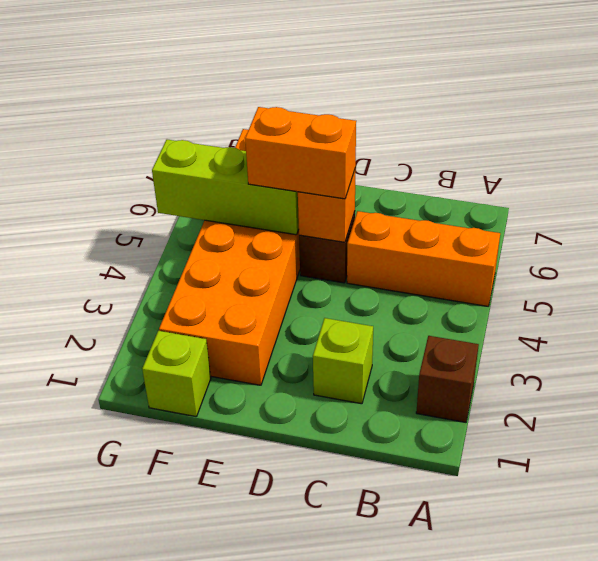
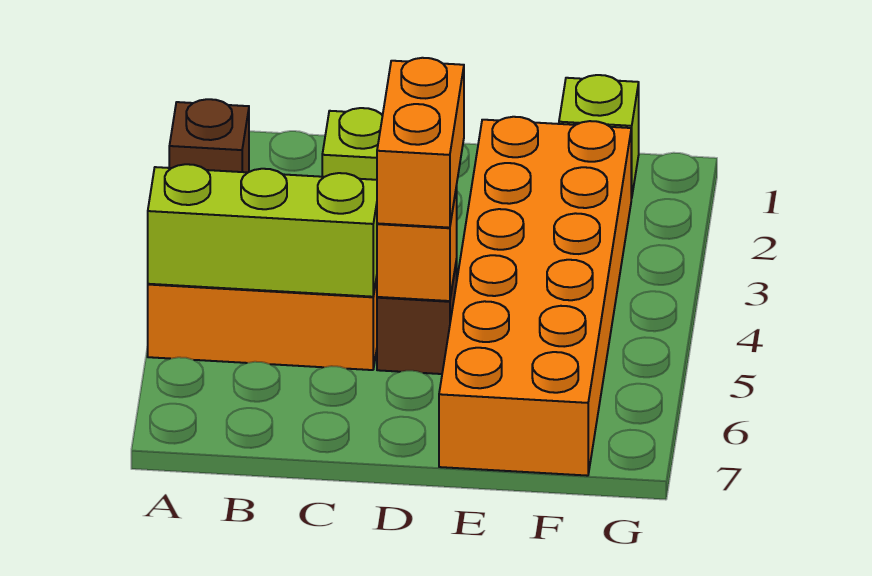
orange brick D5:E5 level 3 -> orange brick D4:D5 level 3
lime brick E5:G5 level 2 -> lime brick A5:C5 level 2

